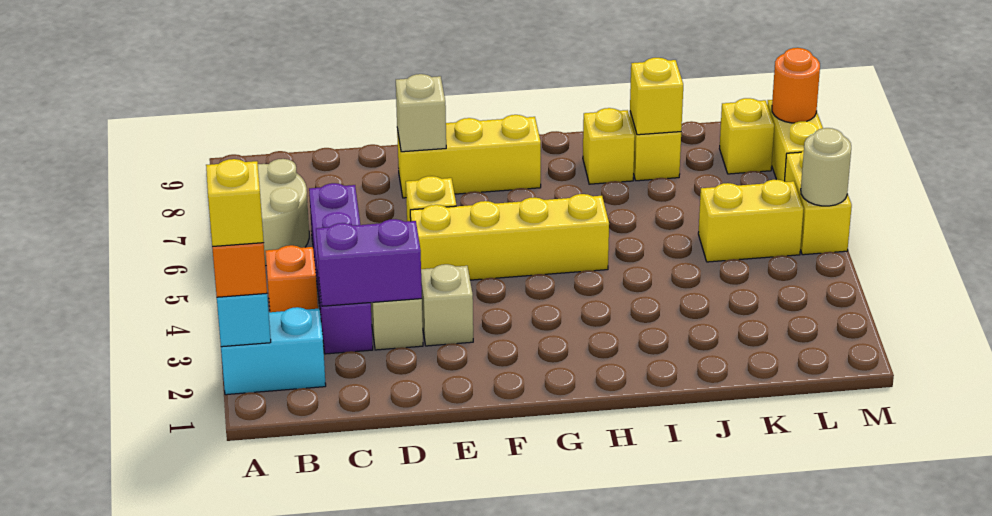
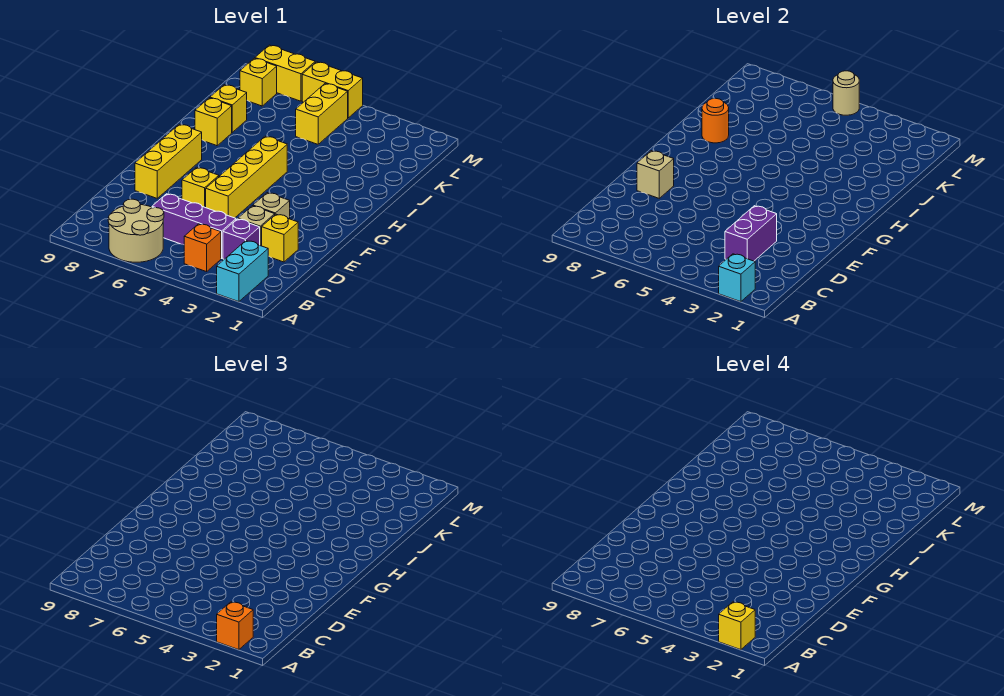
yellow brick J8 level 2 -> yellow brick D2 level 1
orange round brick M8 level 2 -> orange round brick I8 level 2

